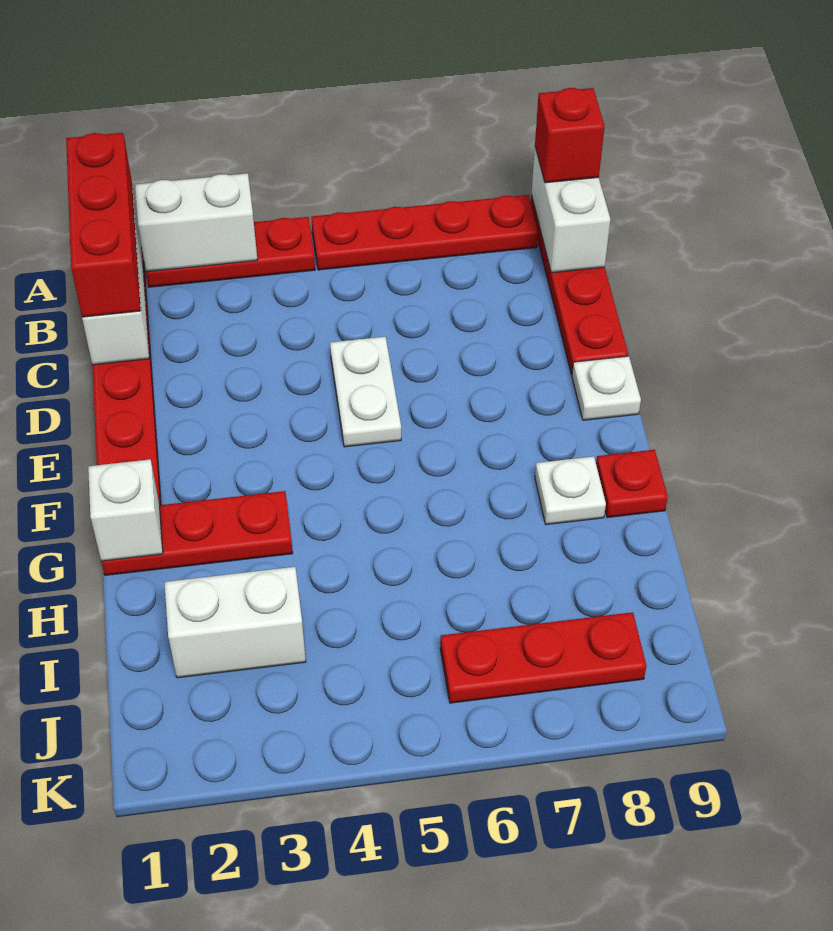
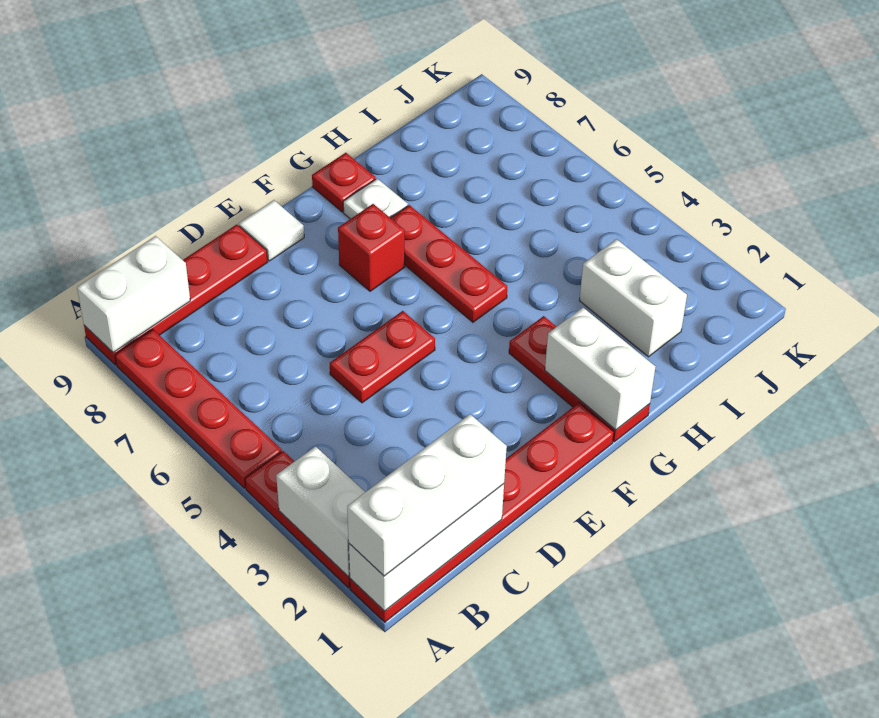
red brick A1:C1 level 3 -> white brick A1:C1 level 3
red brick A9 level 3 -> red brick F7 level 1
white plate D5:E5 level 1 -> red plate D5:E5 level 1
white plate E9 level 1 -> white tile E9 level 1
white brick G1 level 2 -> white brick G1:G2 level 2
red plate J6:J8 level 1 -> red plate G5:G7 level 1

